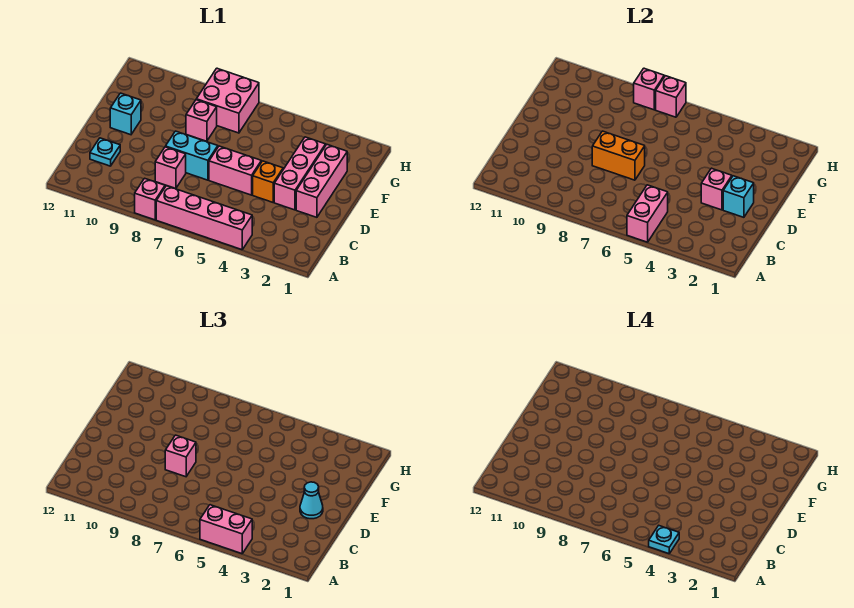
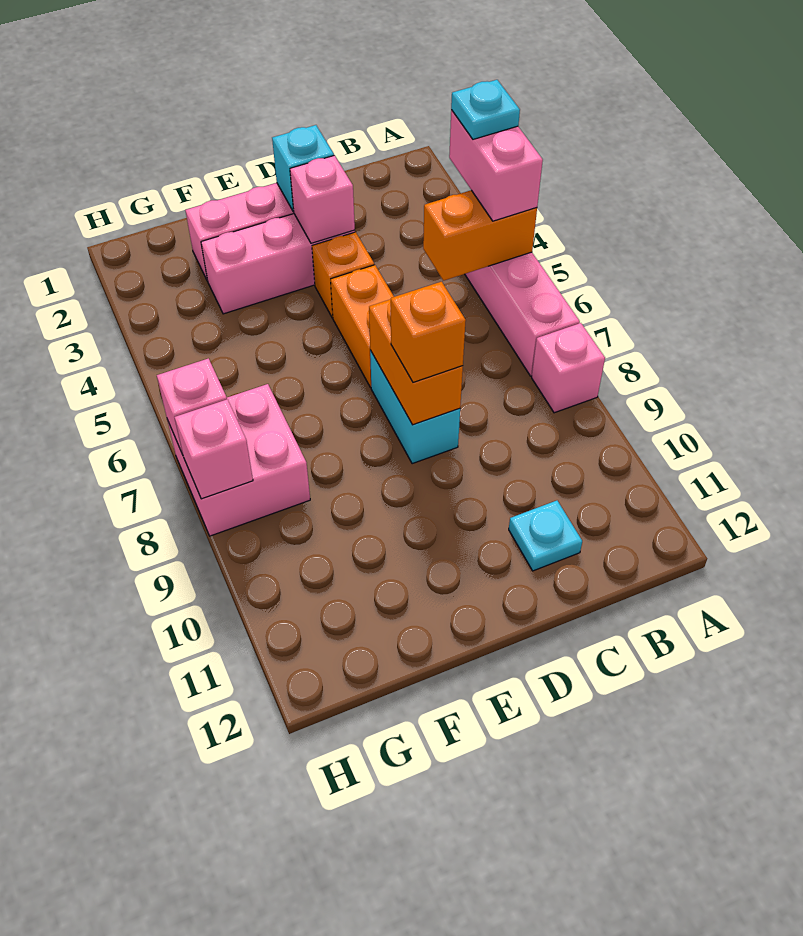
pink brick A5:B5 level 2 -> orange brick A5:B5 level 2
pink brick C8 level 1 -> none
cyan cone D2 level 3 -> none
pink brick D5:D6 level 1 -> orange brick D5:D6 level 1
pink brick D8 level 3 -> orange brick D8 level 3
cyan brick E11 level 1 -> none
pink brick F8 level 1 -> none

